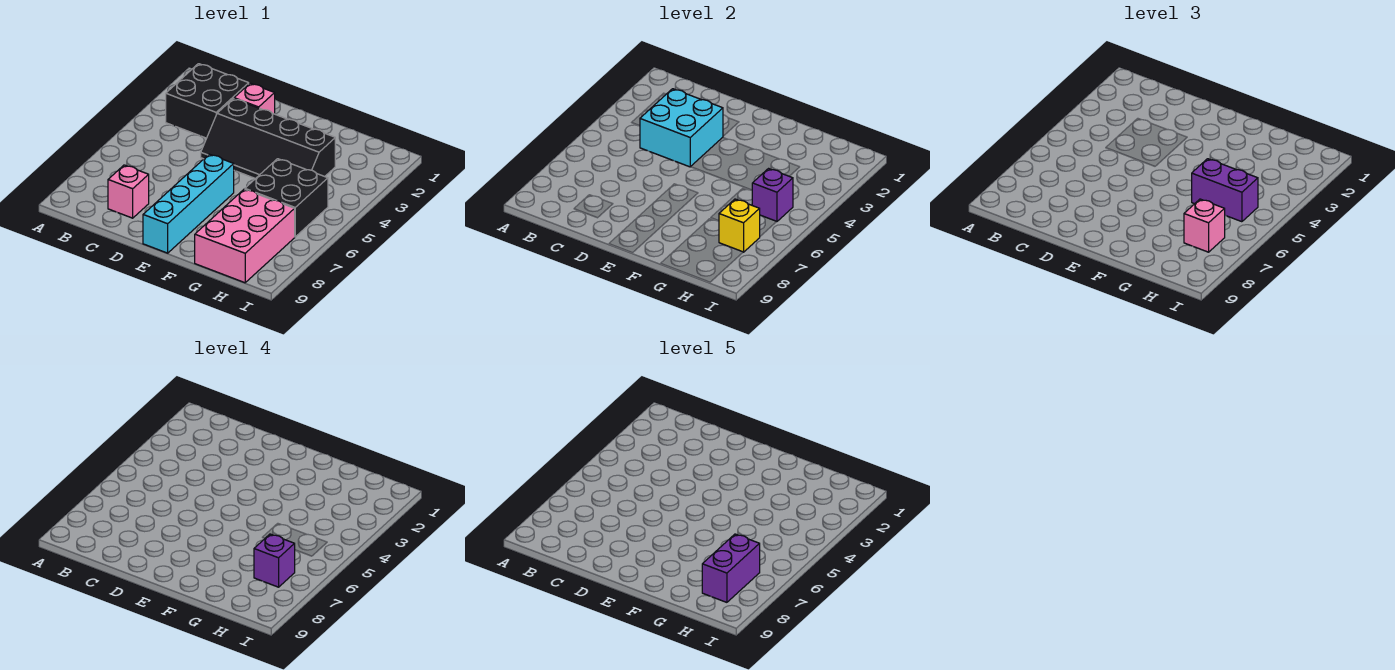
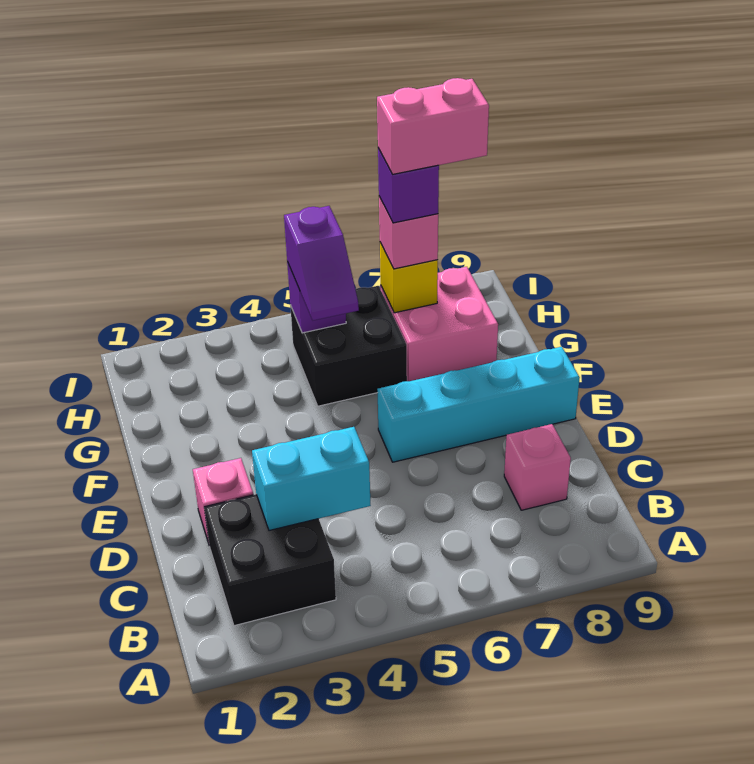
cyan brick C3:D4 level 2 -> cyan brick C3:C4 level 2
black slope D3:G4 level 1 top 3 -> none
purple brick G5:H5 level 3 -> purple slope G5:H5 level 3 top H
pink brick G7:H9 level 1 -> pink brick G7:H8 level 1
purple brick H7:H8 level 5 -> pink brick H7:H8 level 5

